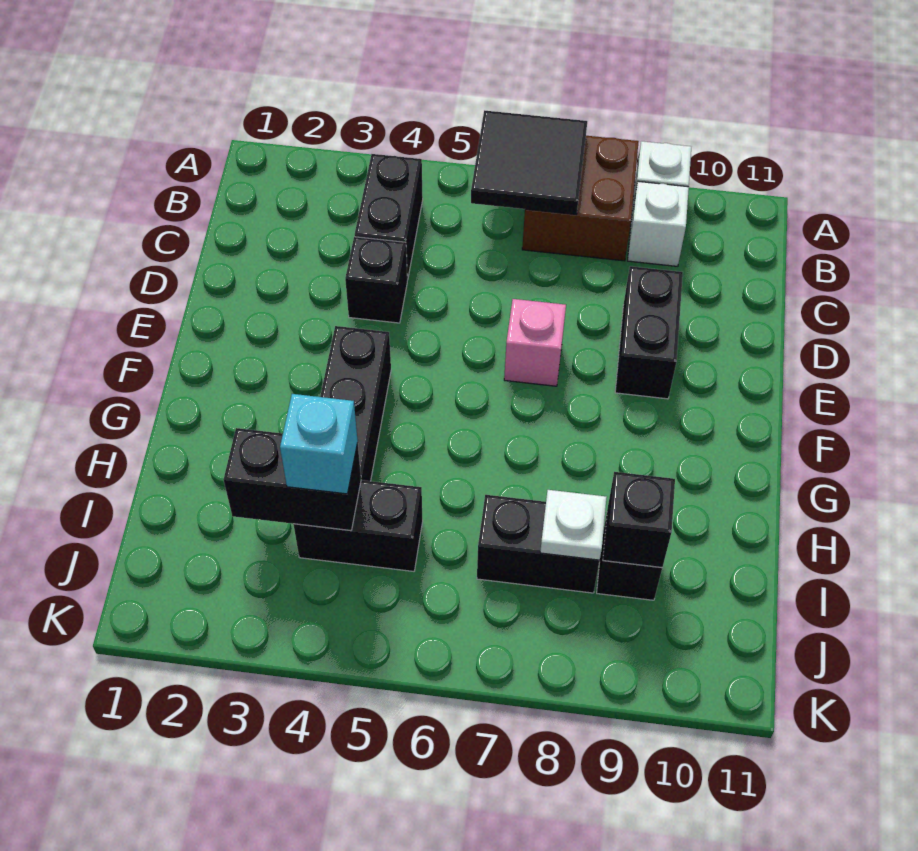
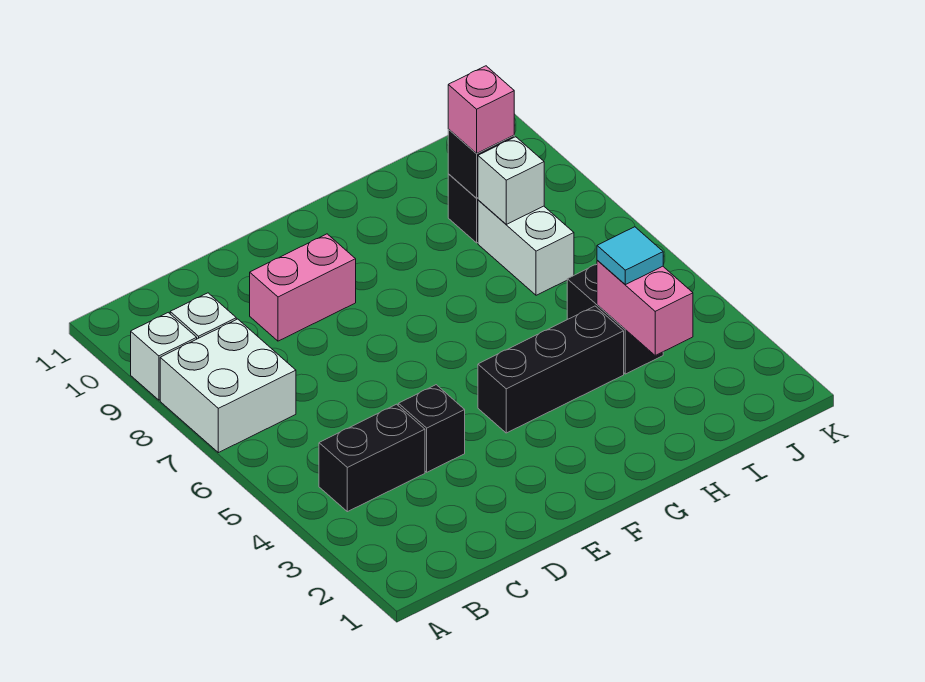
black tile A6:B7 level 2 -> none
brown brick A7:B8 level 1 -> white brick A7:B8 level 1
black brick D9:E9 level 1 -> pink brick D9:E9 level 1
pink brick E7 level 1 -> pink brick I9 level 3
black brick I3:I4 level 2 -> pink brick I3:I4 level 2
cyan brick I4 level 3 -> cyan tile I4 level 3
black brick I7:I8 level 1 -> white brick I7:I8 level 1
white plate I8 level 2 -> white brick I8 level 2

